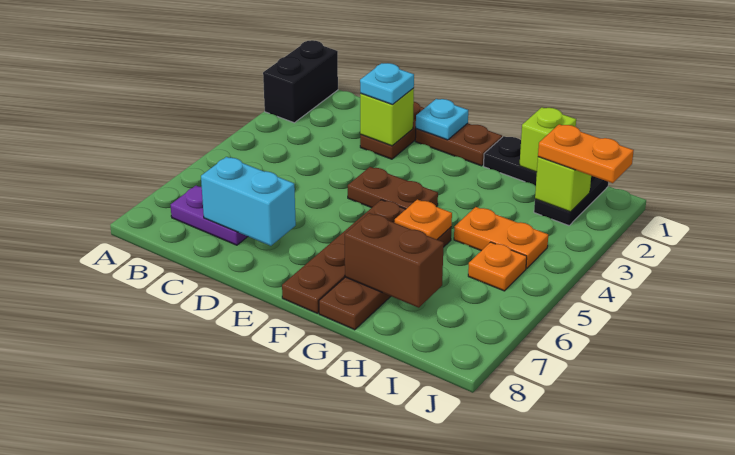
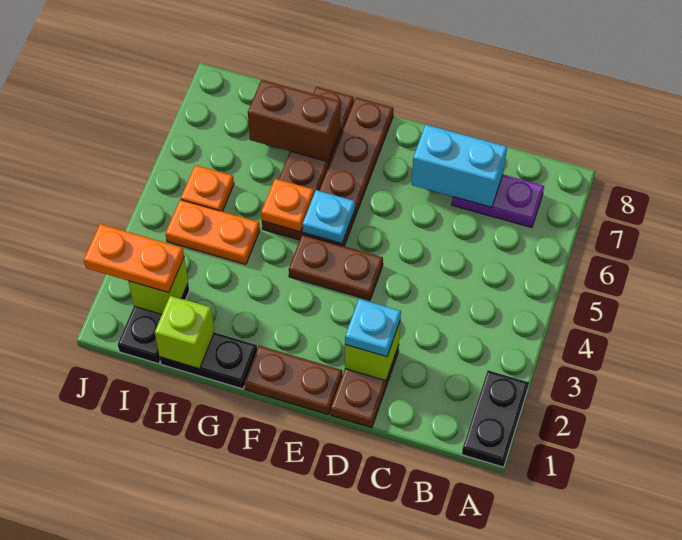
black brick A1:A2 level 1 -> black plate A1:A2 level 1
cyan plate E1 level 2 -> cyan plate F5 level 2

